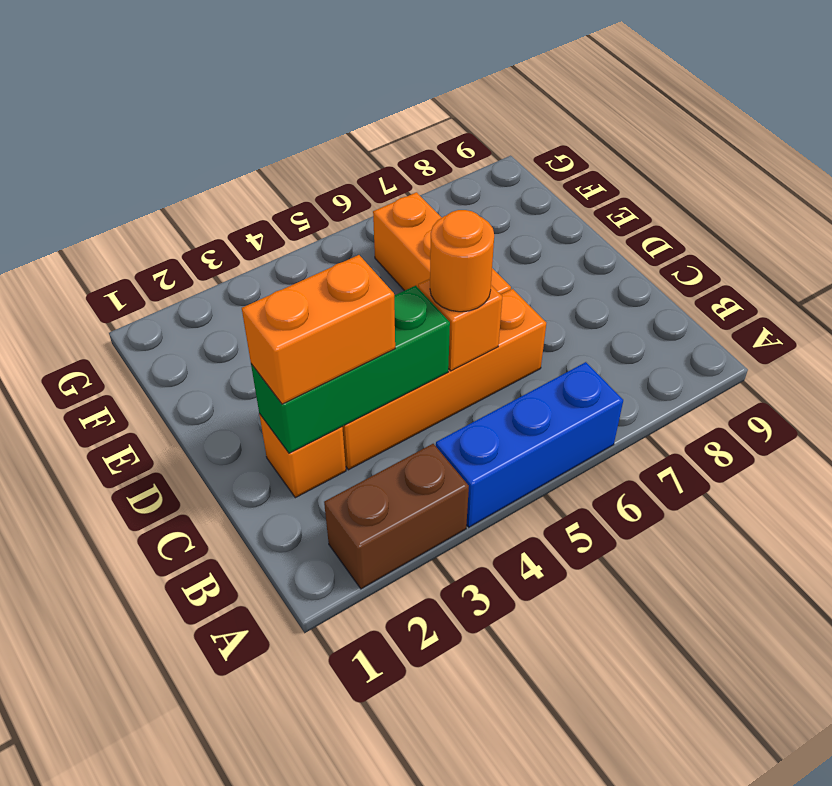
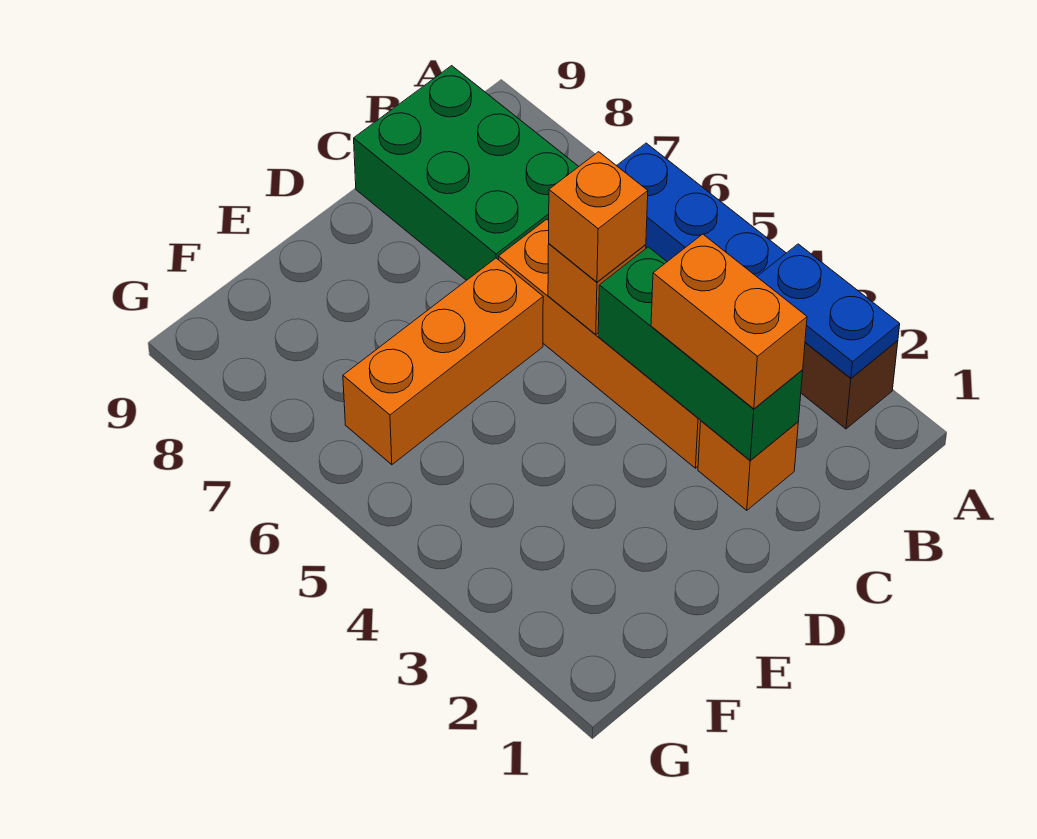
none -> blue plate A2:A3 level 2
none -> green brick B7:C9 level 1
orange round brick C5 level 3 -> orange brick C5 level 3

